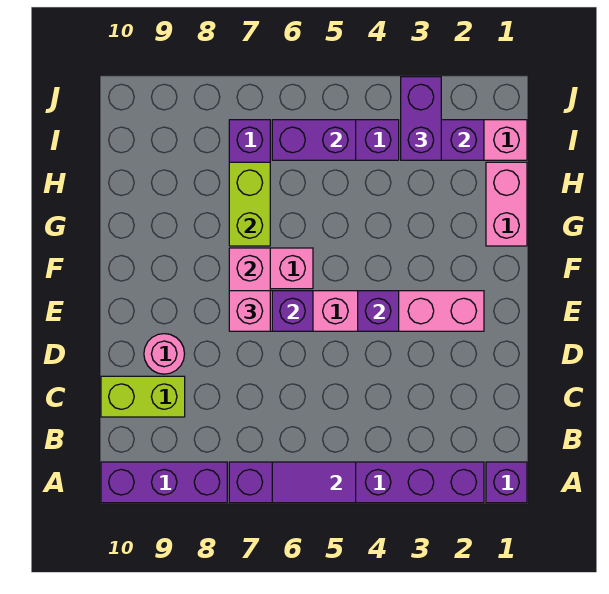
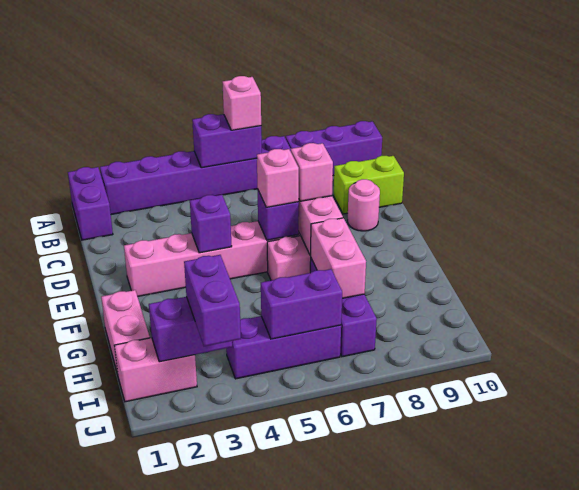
purple brick A1 level 1 -> purple brick A1:B1 level 1
purple tile A5:A6 level 2 -> purple brick A5:A6 level 2
none -> pink brick A6 level 3
none -> pink brick E6 level 3
lime brick G7:H7 level 2 -> pink brick G7:H7 level 2

